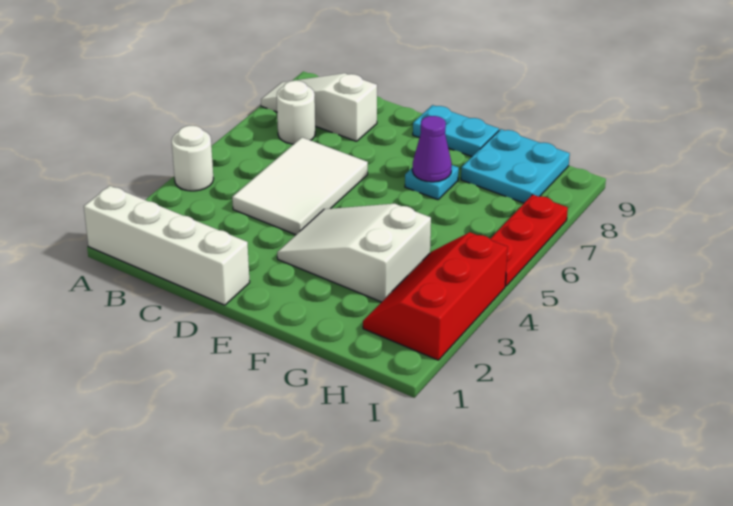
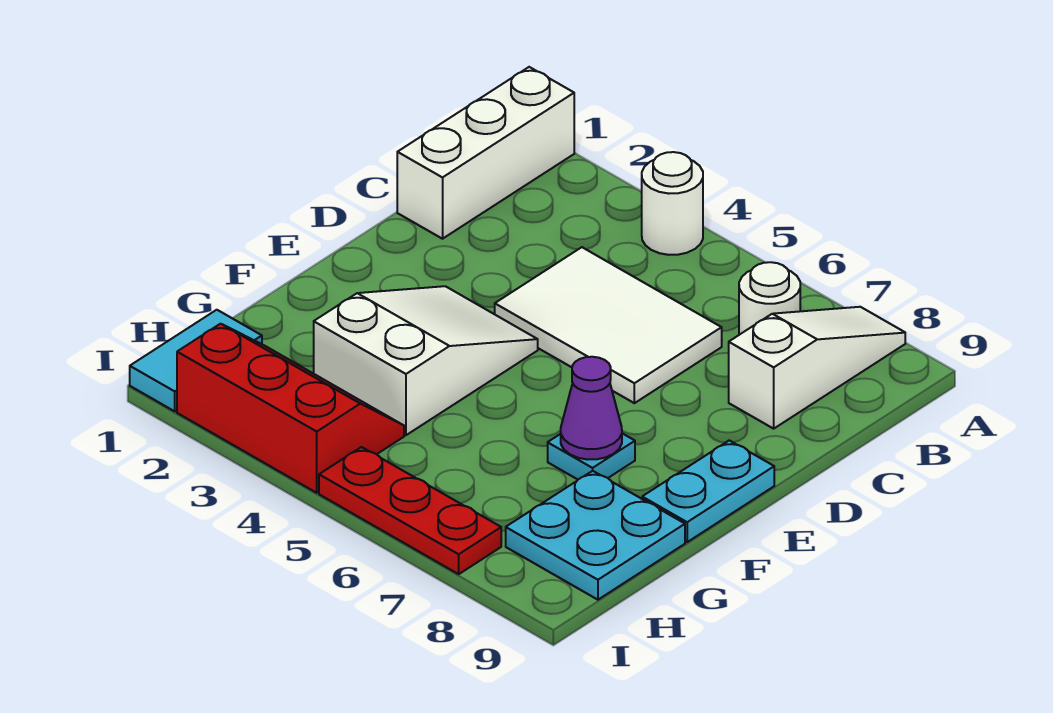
white brick A1:D1 level 1 -> white brick A1:C1 level 1
none -> cyan tile H1:I1 level 1

